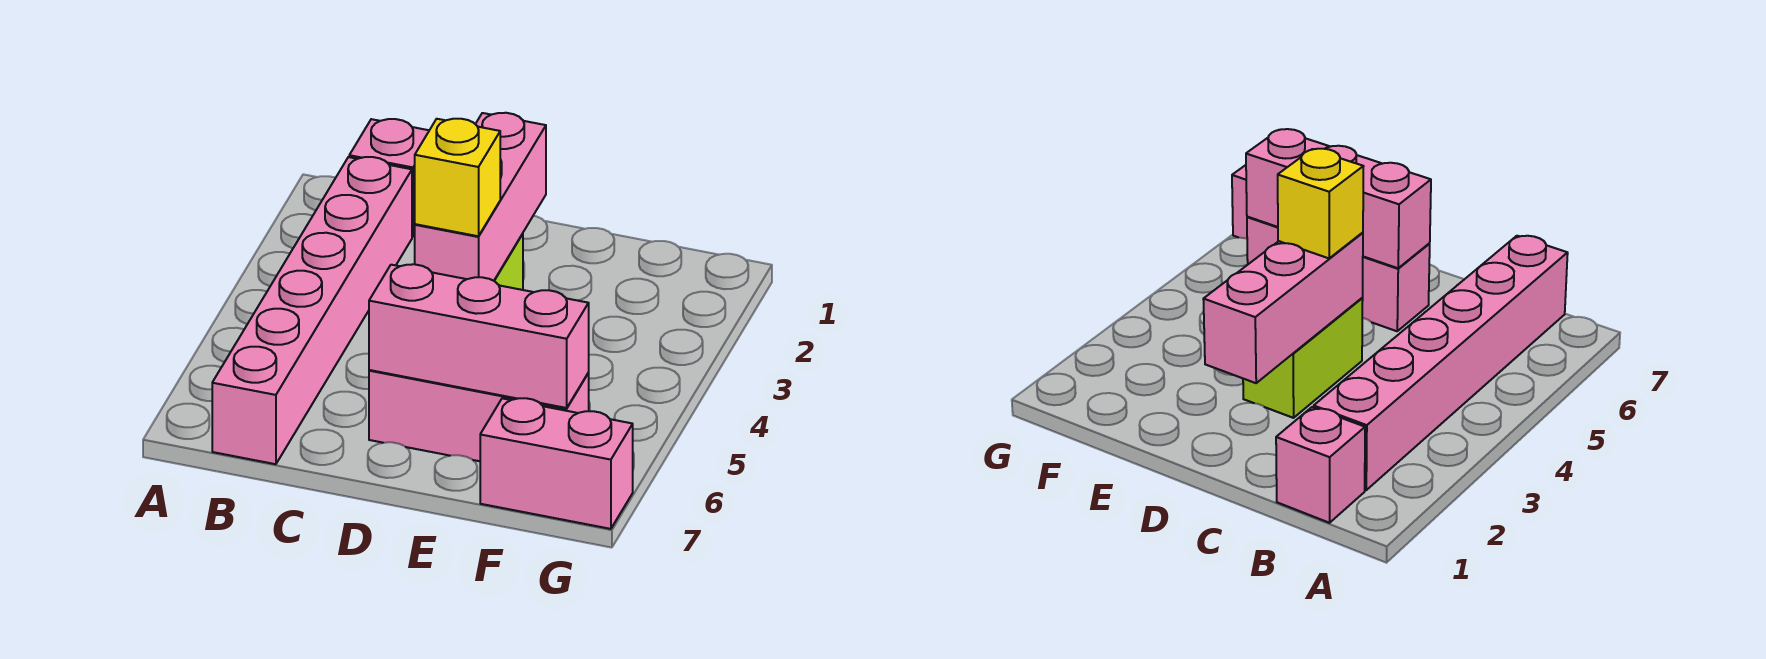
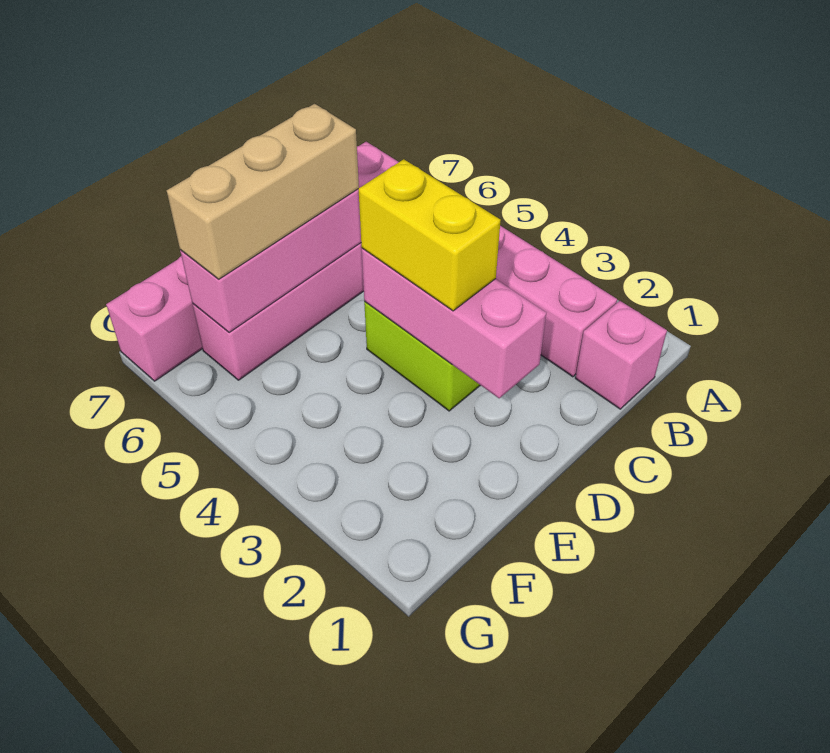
yellow brick D4 level 3 -> yellow brick D3:D4 level 3
none -> tan brick D6:F6 level 3

